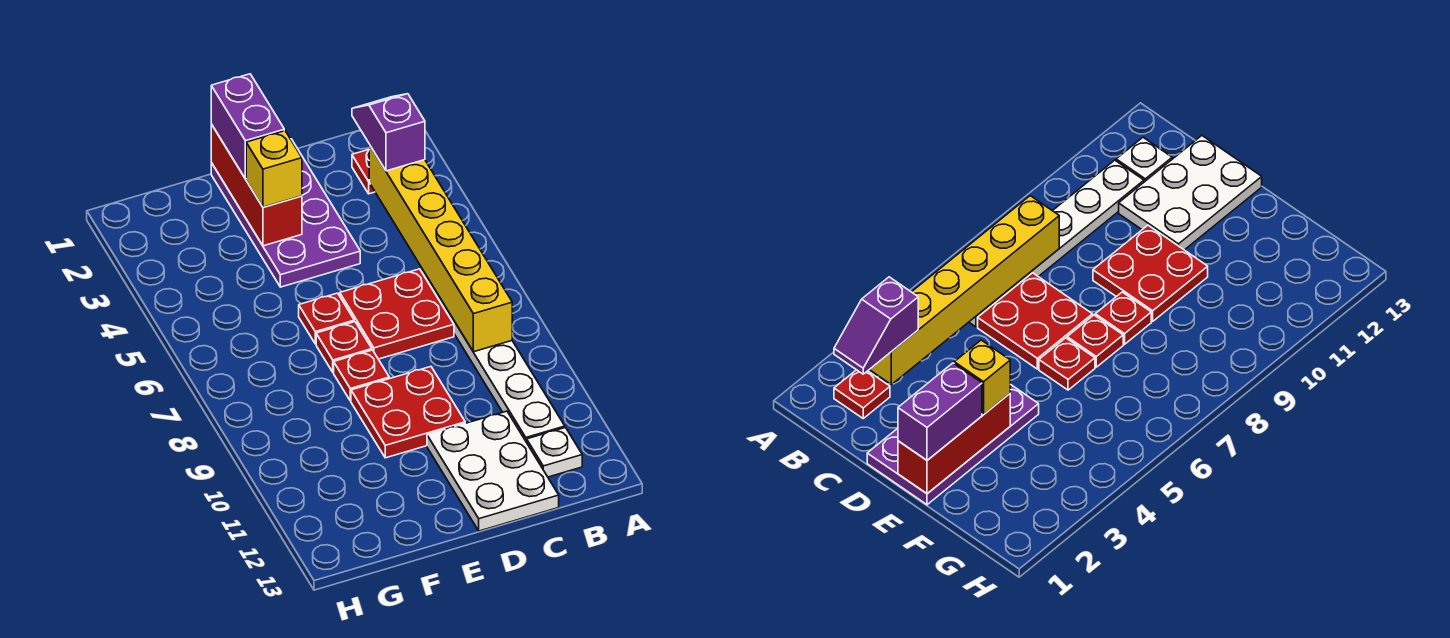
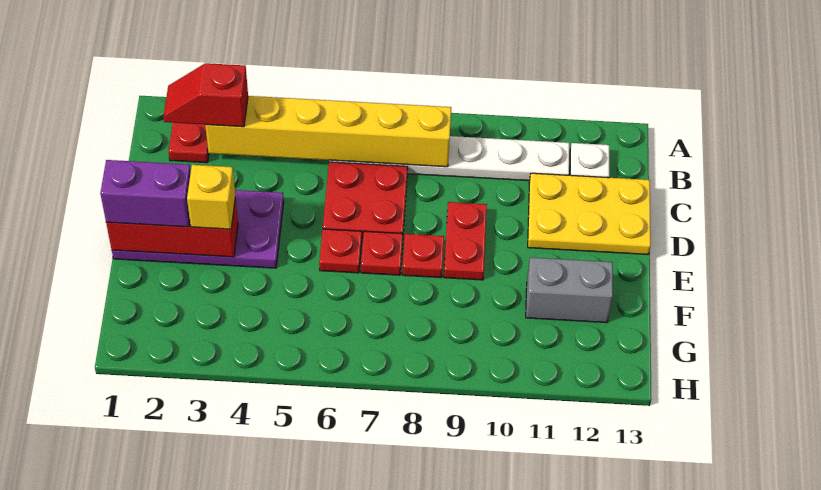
purple slope B2:B3 level 3 top 3 -> red slope B2:B3 level 3 top 3
white plate C11:D13 level 1 -> yellow plate C11:D13 level 1
red plate D9:E10 level 1 -> red plate D9:E9 level 1
none -> grey brick F11:F12 level 1

